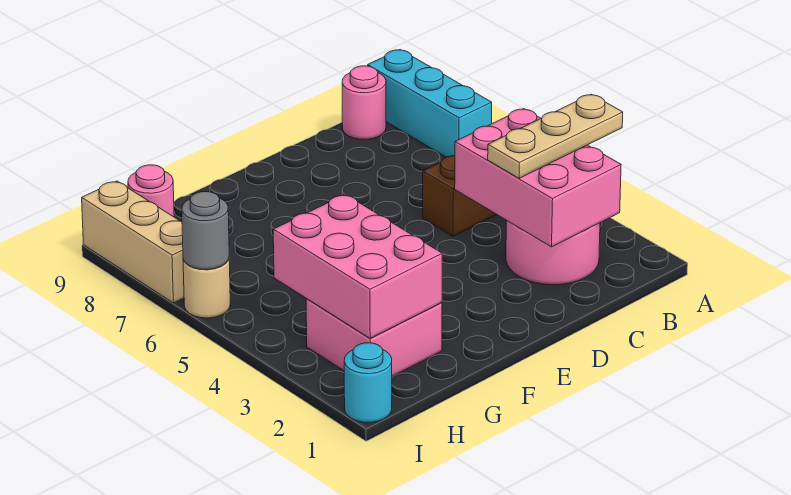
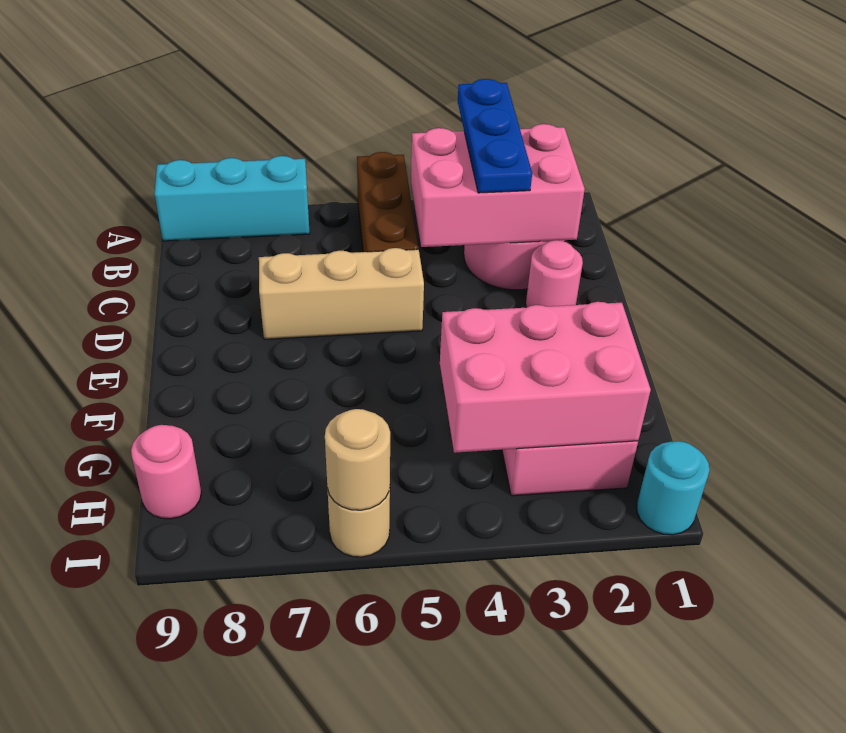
tan plate A3:C3 level 3 -> blue plate A3:C3 level 3
pink round brick B9 level 1 -> pink round brick D2 level 1
grey round brick I6 level 2 -> tan round brick I6 level 2
tan brick I7:I9 level 1 -> tan brick D5:D7 level 1

